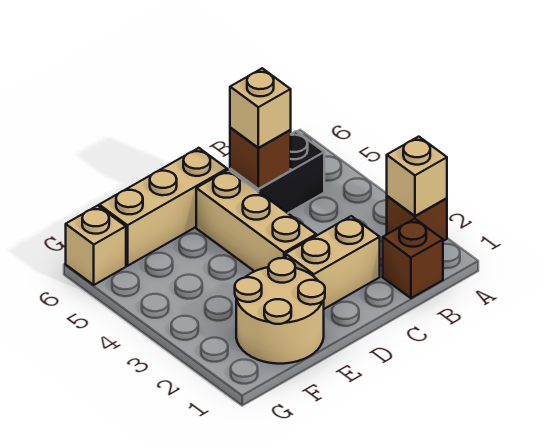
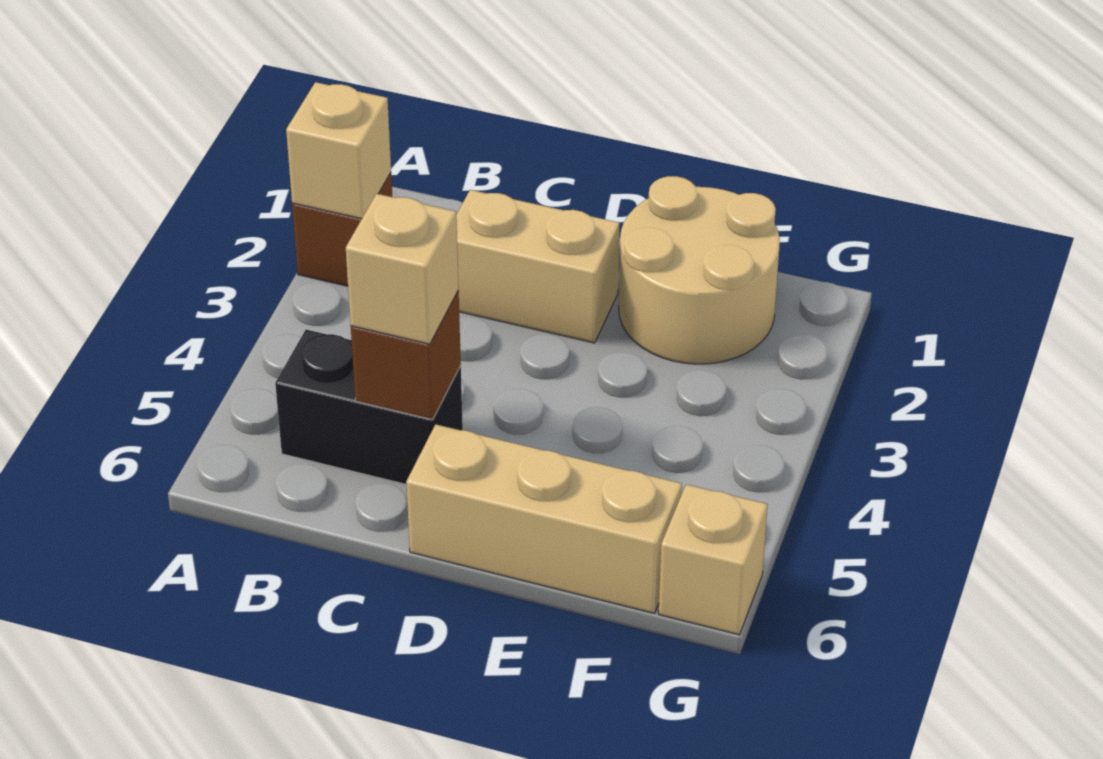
brown brick B1 level 1 -> none
tan brick D3:D5 level 1 -> none

